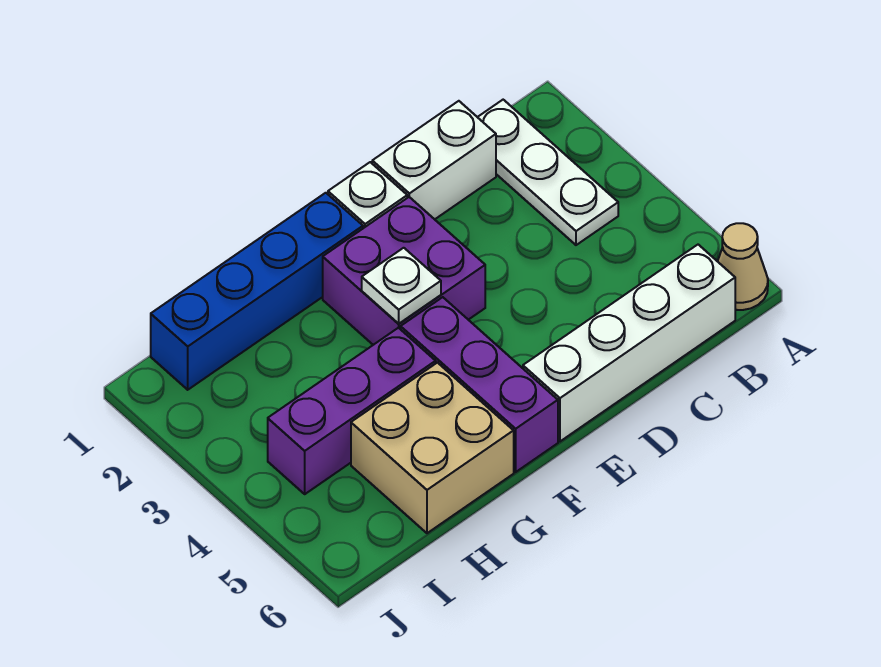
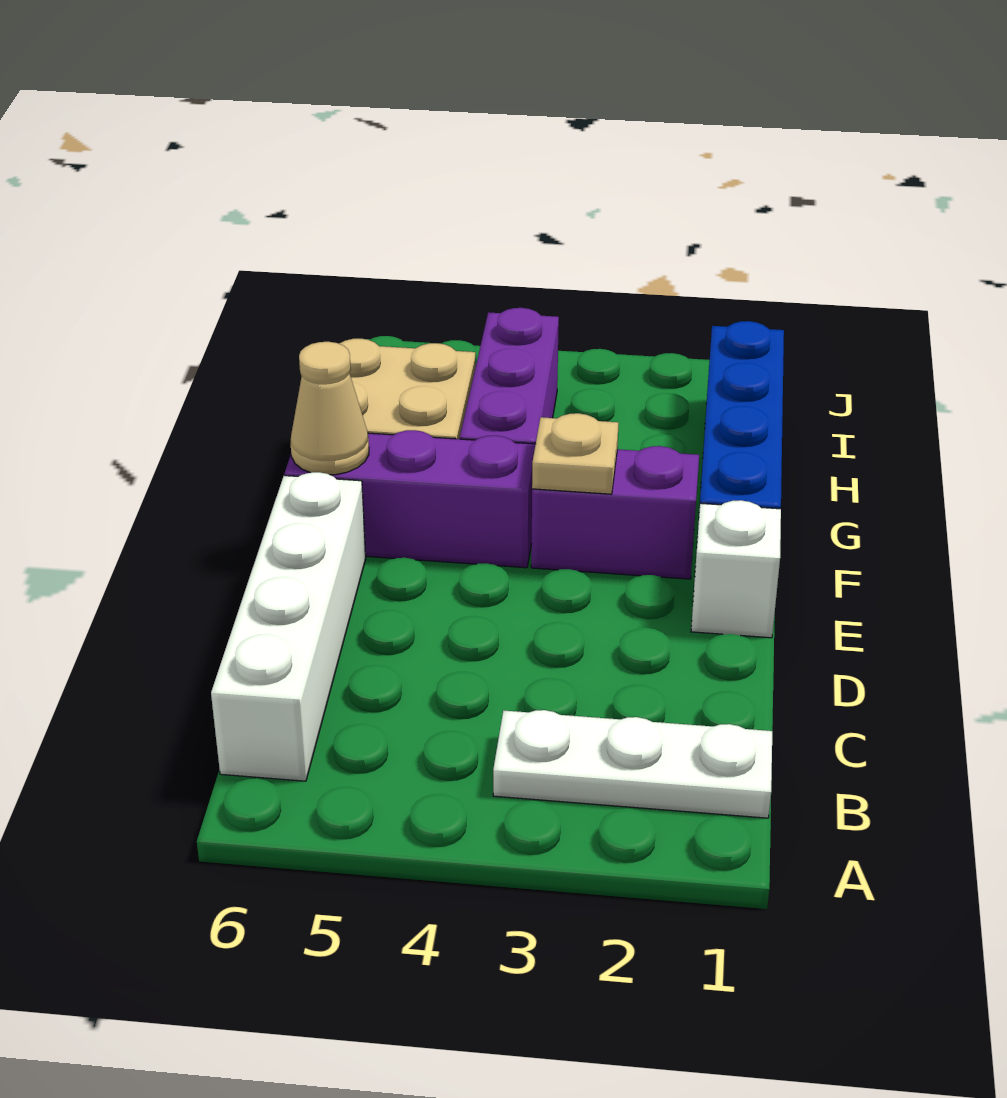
tan cone A6 level 1 -> tan cone F6 level 2
white brick C1:D1 level 1 -> none
purple brick E2:F3 level 1 -> purple brick F2:F3 level 1
white plate F3 level 2 -> tan plate F3 level 2

